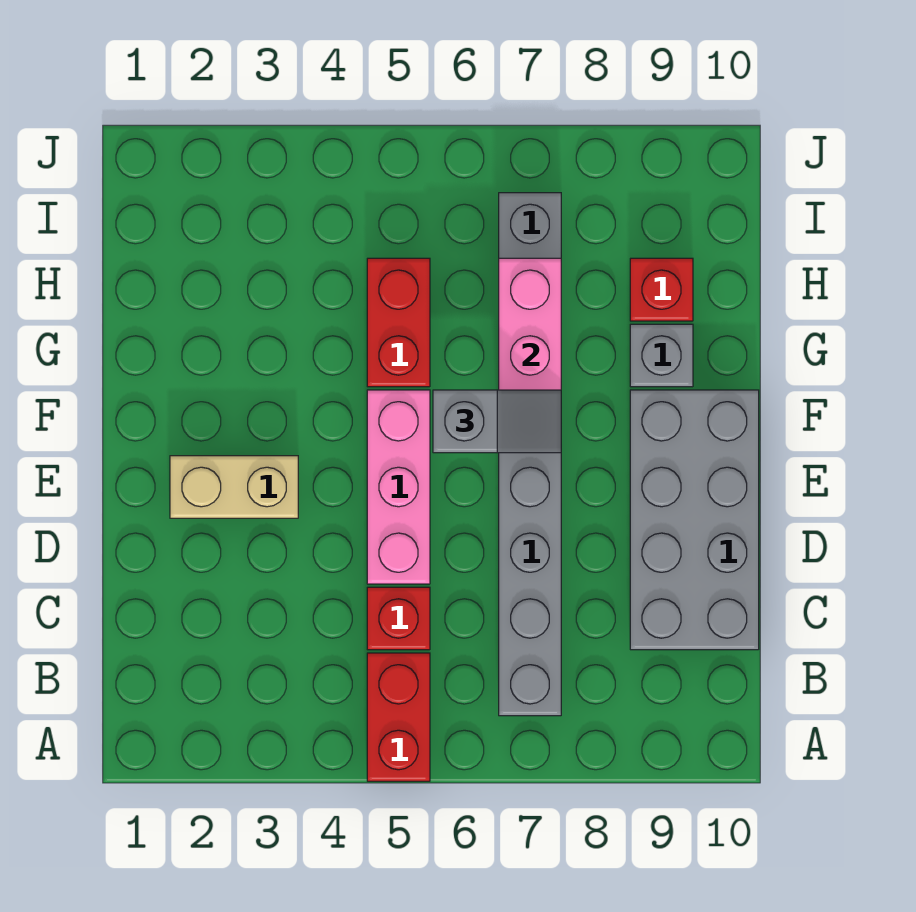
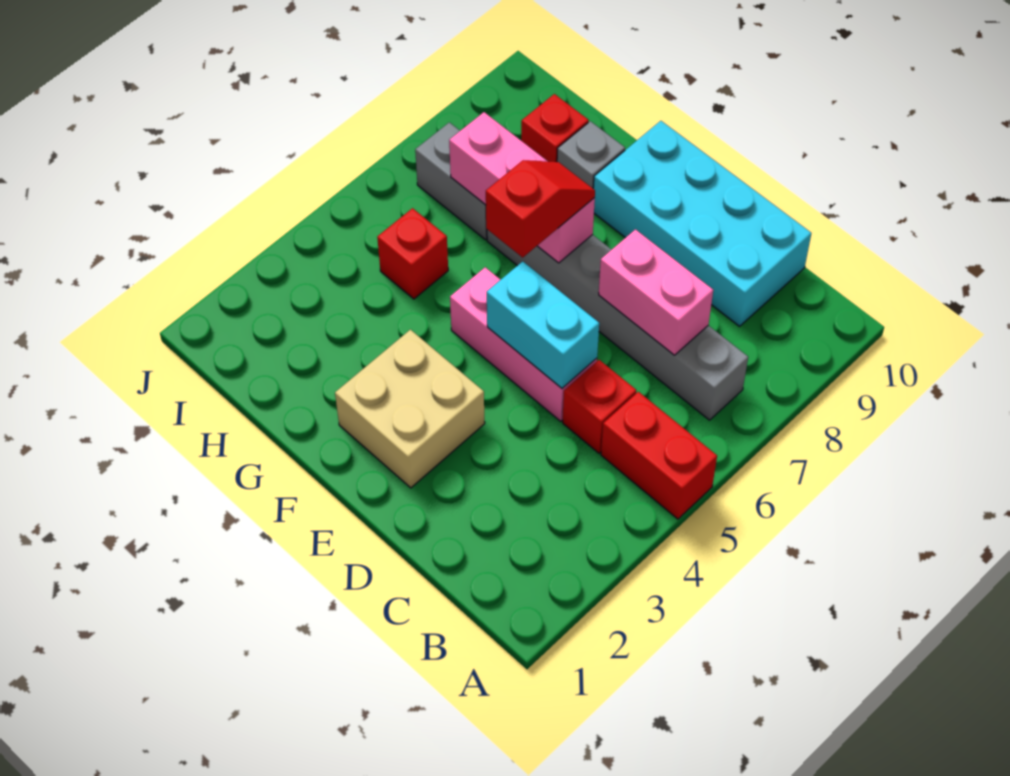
none -> pink brick C7:D7 level 2
grey brick C9:F10 level 1 -> cyan brick C9:F10 level 1
none -> cyan brick D5:E5 level 2
tan brick E2:E3 level 1 -> tan brick E2:F3 level 1
grey slope F6:F7 level 3 top 6 -> red slope F6:F7 level 3 top 6
red brick G5:H5 level 1 -> red brick H5 level 1

